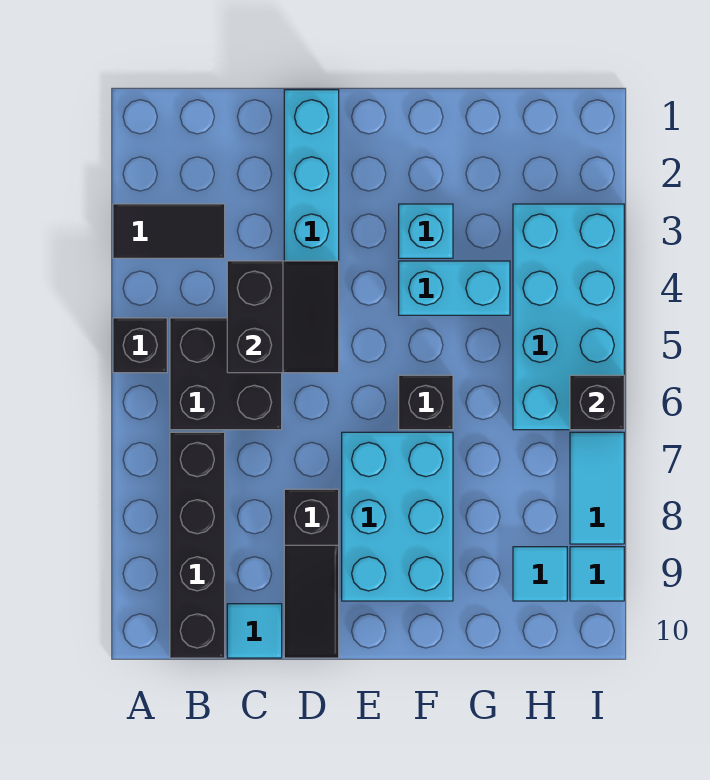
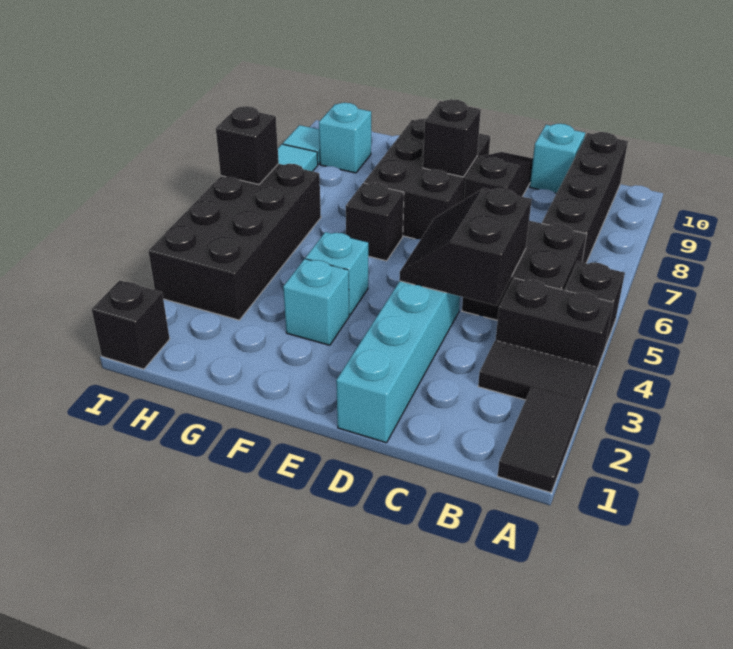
none -> black tile A1:A2 level 1
none -> black brick A4:B4 level 1
cyan tile C10 level 1 -> cyan brick C10 level 1
cyan brick E7:F9 level 1 -> black brick E7:F9 level 1
none -> black brick E8 level 2
cyan brick F4:G4 level 1 -> cyan brick F4 level 1
cyan brick H3:I6 level 1 -> black brick H3:I6 level 1
cyan tile H9 level 1 -> cyan brick H9 level 1
none -> black brick I1 level 1

